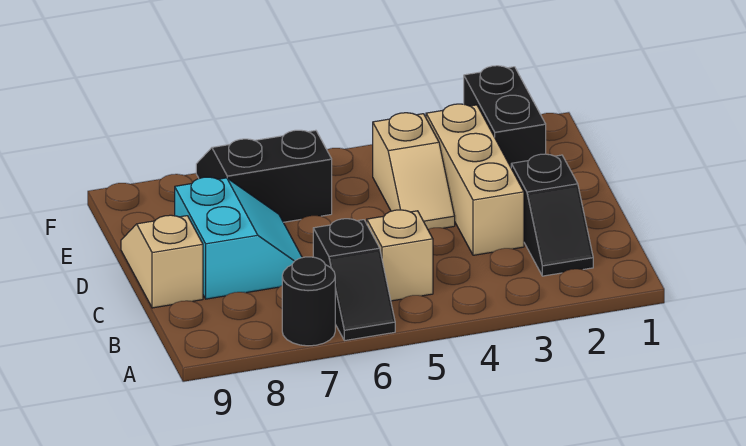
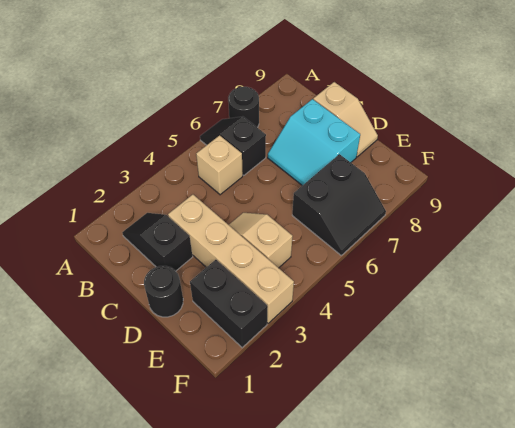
tan brick C3:E3 level 1 -> tan brick C3:F3 level 1
none -> black round brick D1 level 1

